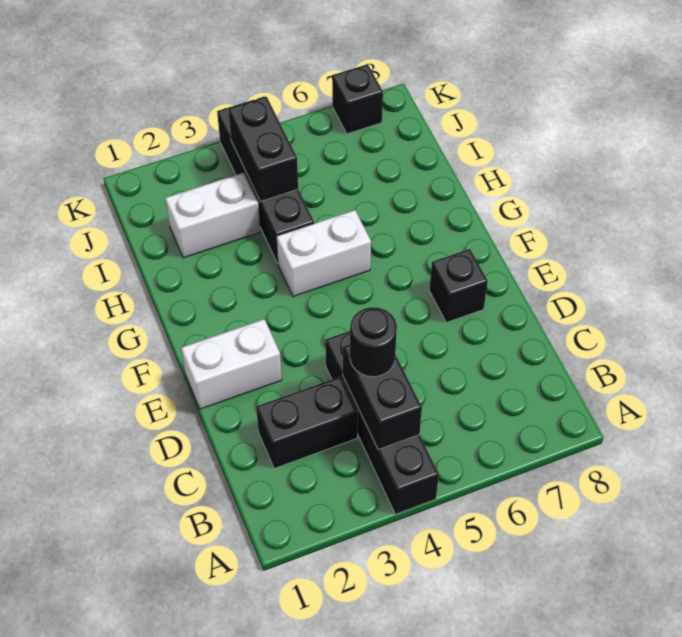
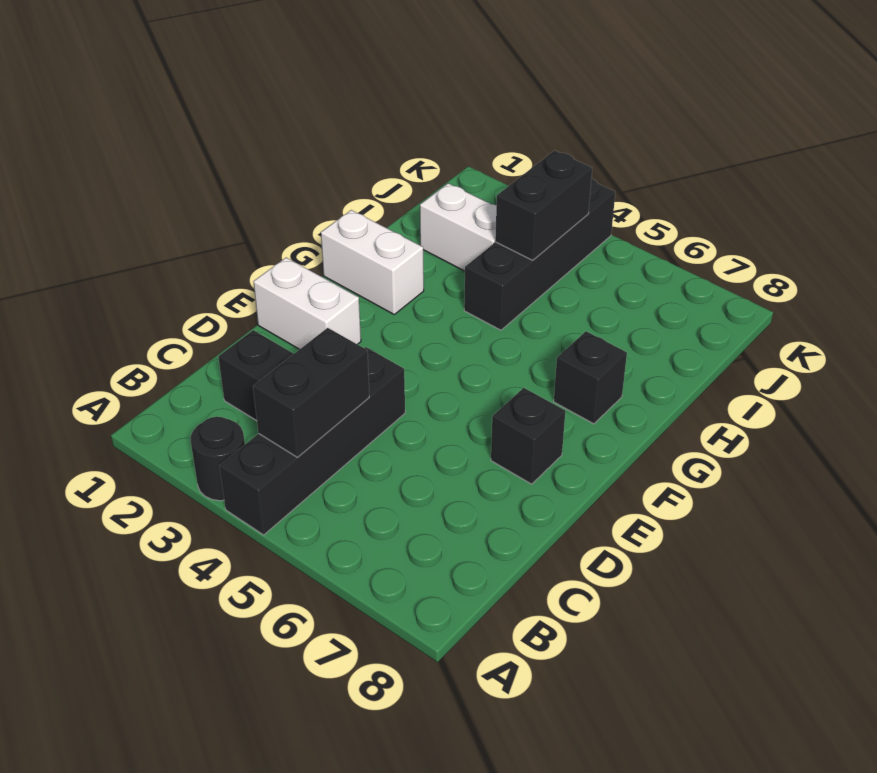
black round brick C4 level 3 -> black round brick A3 level 1
white brick G4:G5 level 1 -> white brick G1:G2 level 1
black brick K7 level 1 -> black brick G7 level 1

